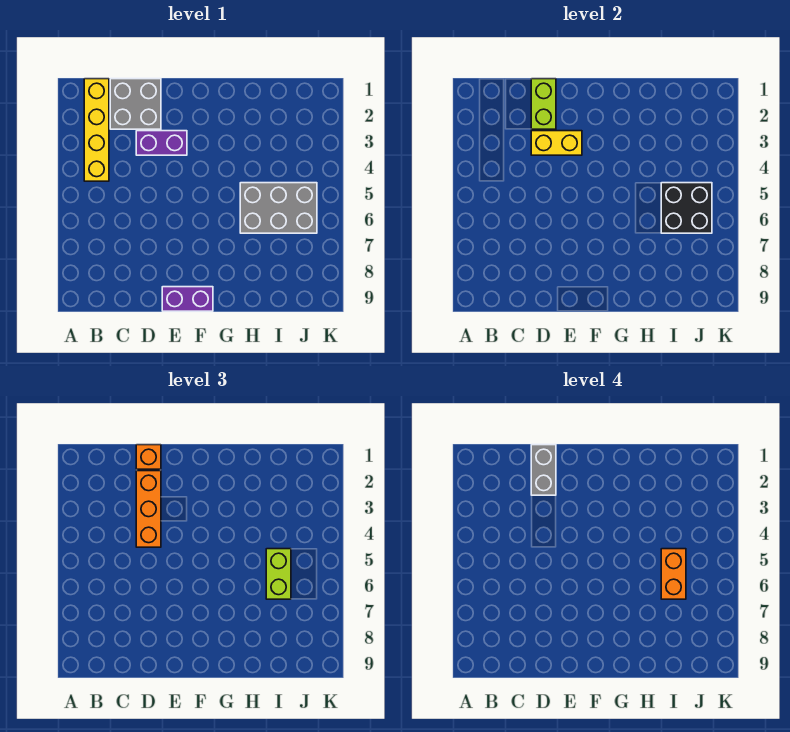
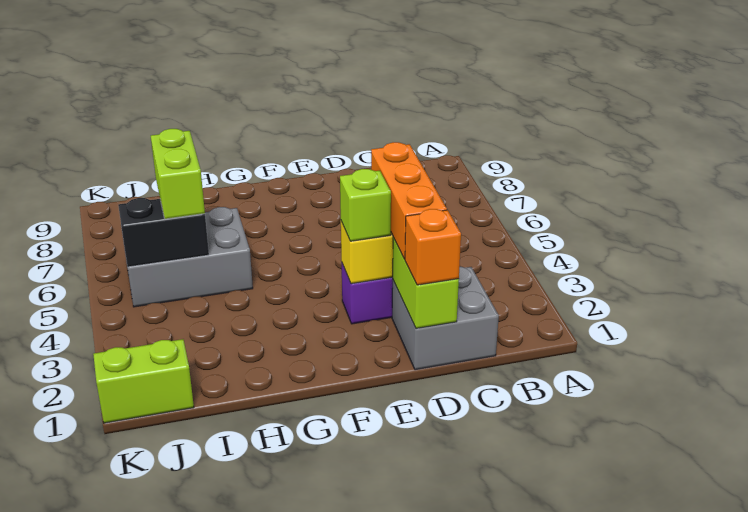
yellow brick B1:B4 level 1 -> none
grey brick D1:D2 level 4 -> none
none -> lime brick E3 level 3
purple brick E9:F9 level 1 -> none
black brick I5:J6 level 2 -> black brick I5:J5 level 2
orange brick I5:I6 level 4 -> none
none -> lime brick J1:K1 level 1

